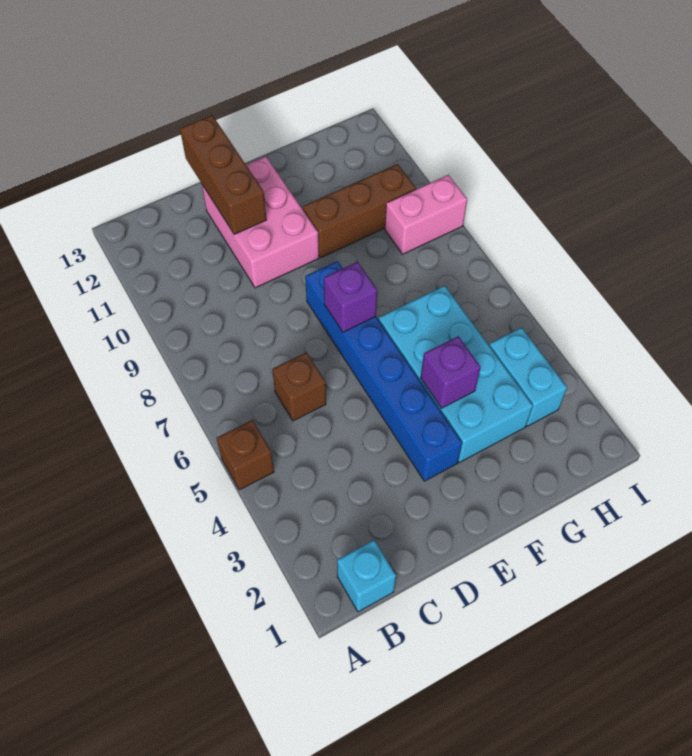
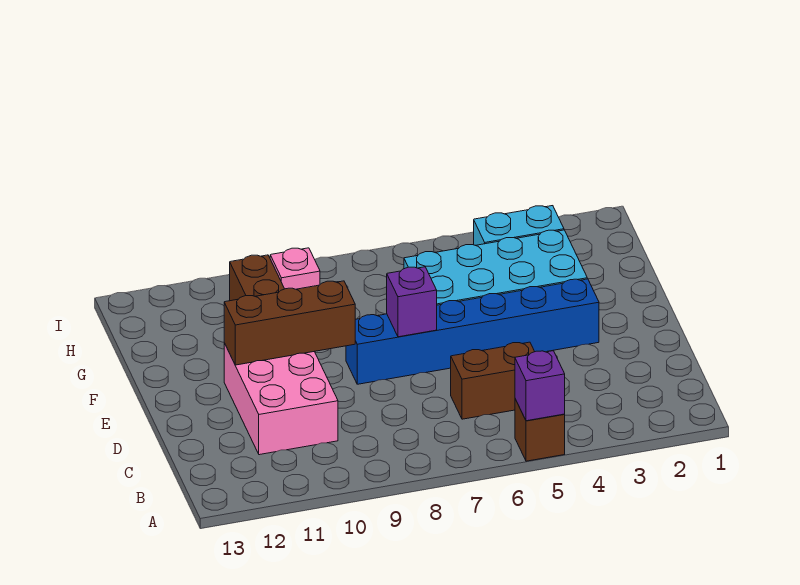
cyan brick B1 level 1 -> none
brown brick C6 level 1 -> brown brick C5:C6 level 1
pink brick D10:E12 level 1 -> pink brick C10:E11 level 1
brown brick D11:D13 level 2 -> brown brick E9:E11 level 2
purple brick F4 level 2 -> purple brick A5 level 2
pink brick H9:I9 level 1 -> pink brick H9 level 1

